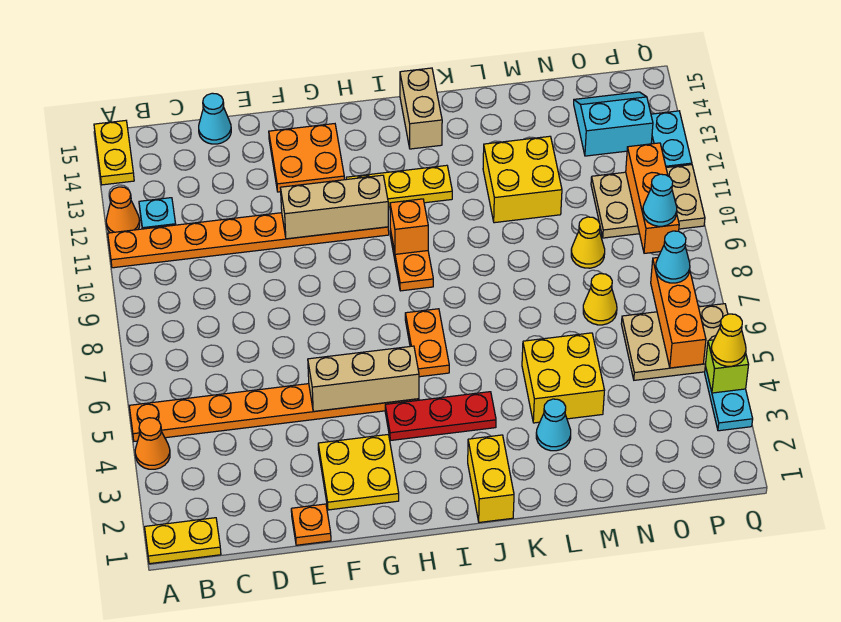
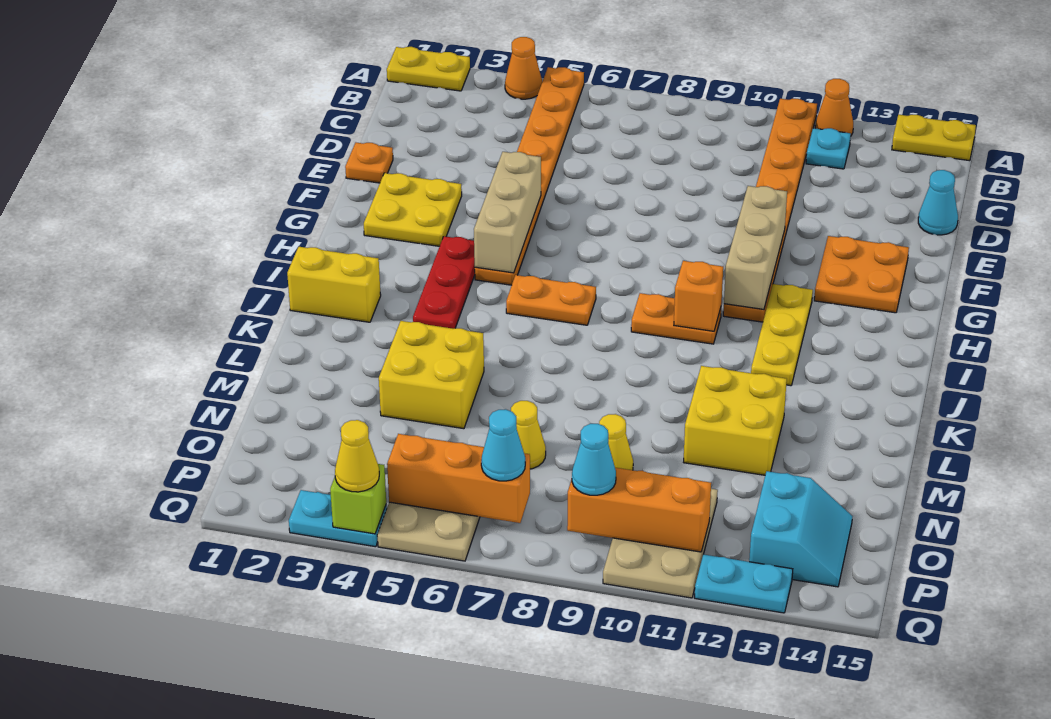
yellow plate A1:B1 level 1 -> yellow plate A1:A2 level 1
tan brick J14:J15 level 1 -> none
cyan cone L3 level 1 -> none

